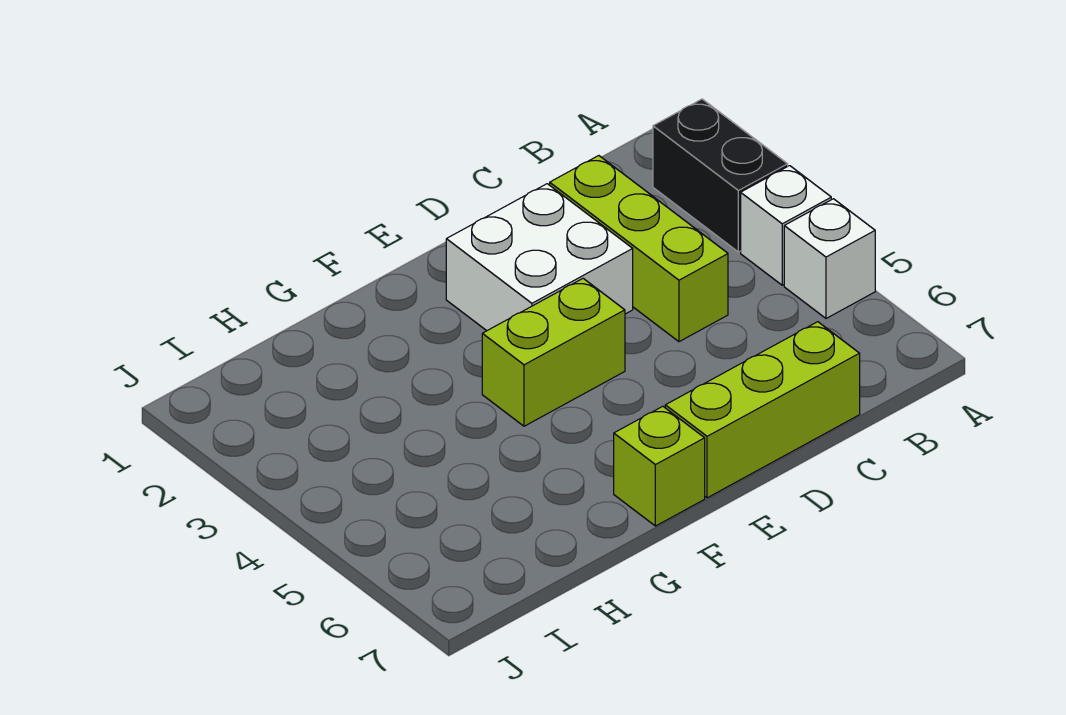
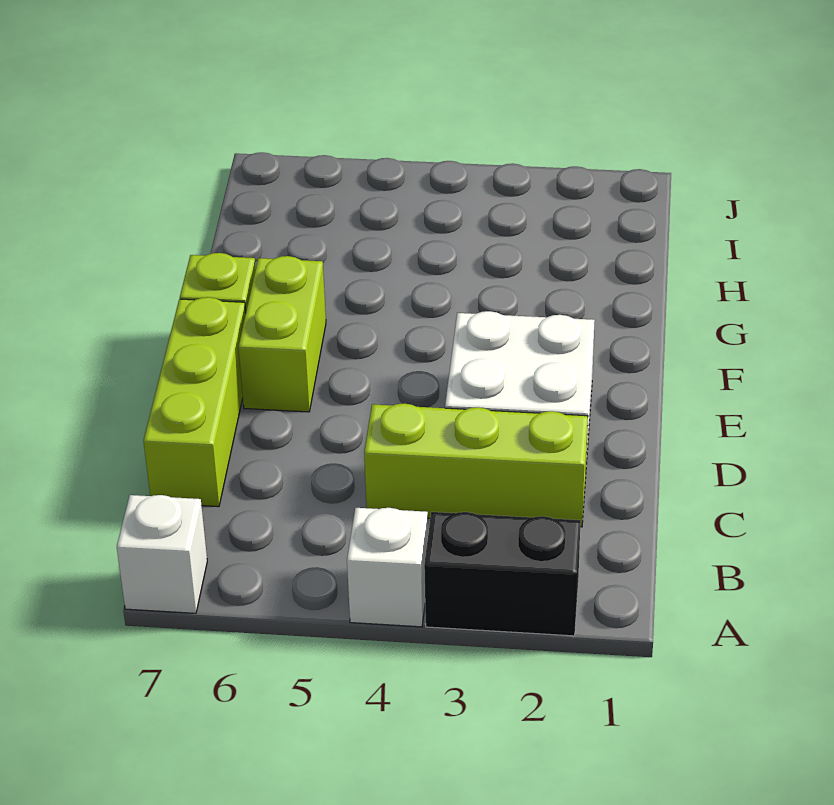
white brick A5 level 1 -> white brick A7 level 1
lime brick E4:F4 level 1 -> lime brick E6:F6 level 1

